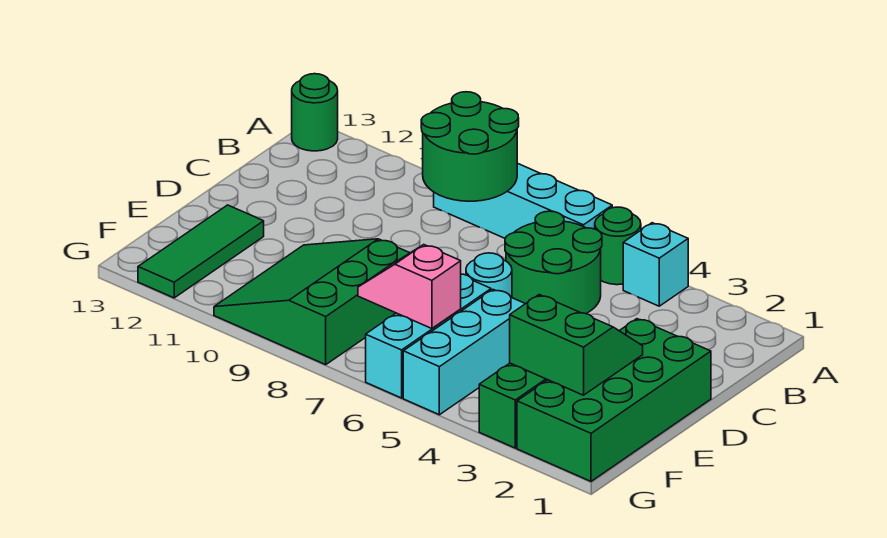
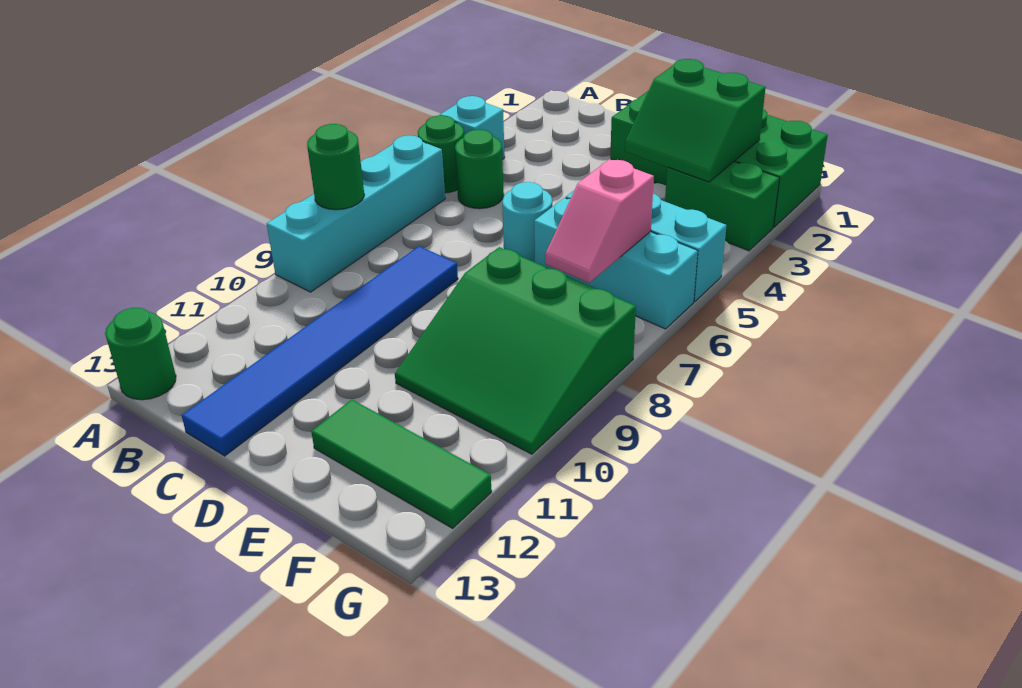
green round brick A8:B9 level 2 -> green round brick A8 level 2
green round brick B5:C6 level 1 -> green round brick B5 level 1
none -> blue tile C8:C13 level 1
green slope E2:F3 level 2 top F -> green slope E2:F3 level 2 top 2

